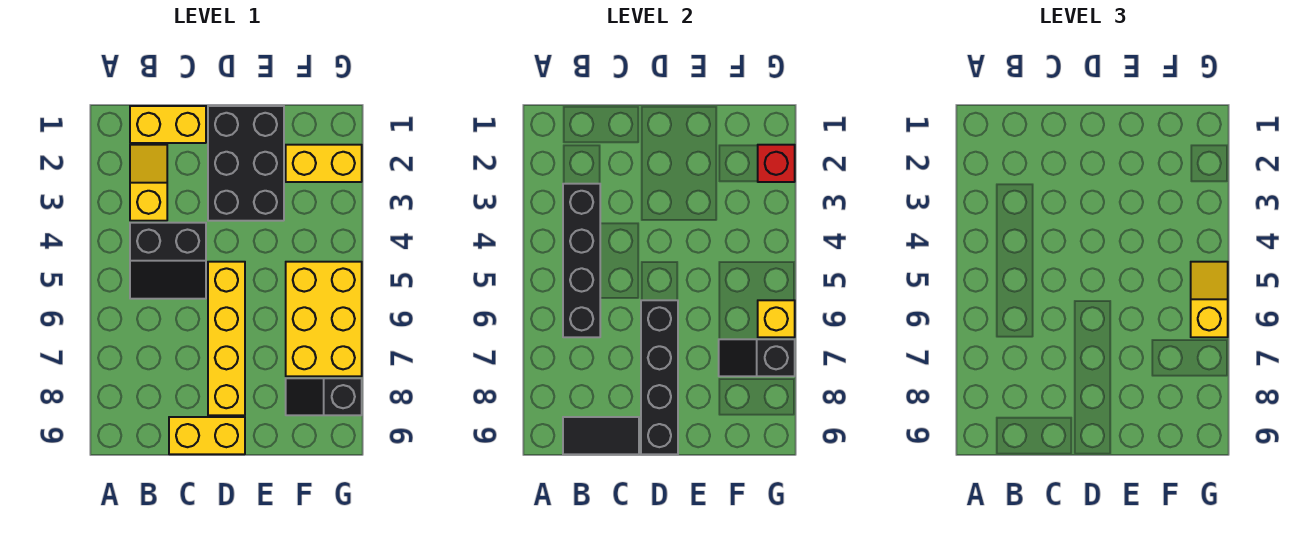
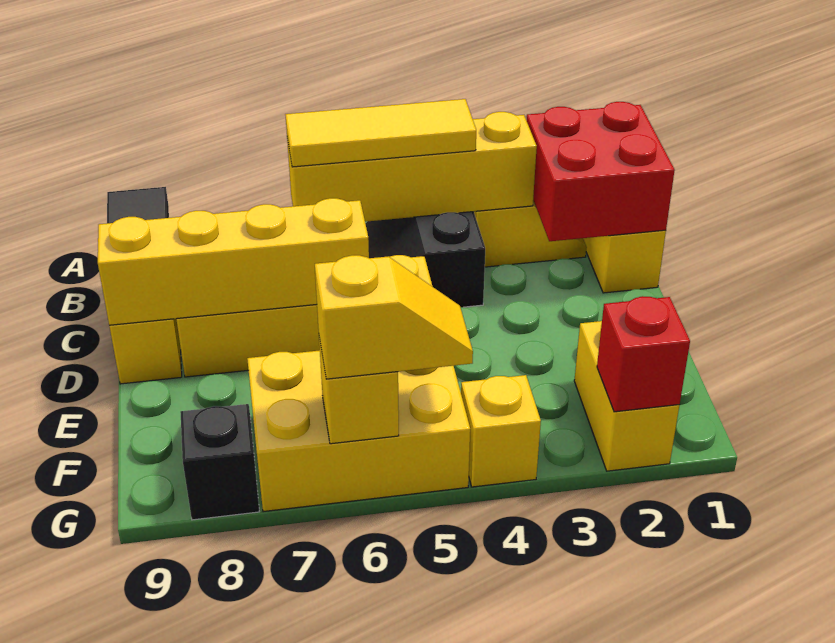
none -> red brick B1:C2 level 2
black brick B3:B6 level 2 -> yellow brick B3:B6 level 2
none -> yellow tile B4:B6 level 3
black brick D1:E3 level 1 -> none
black brick D6:D9 level 2 -> yellow brick D6:D9 level 2
black slope F7:G7 level 2 top G -> none
none -> yellow brick G4 level 1

